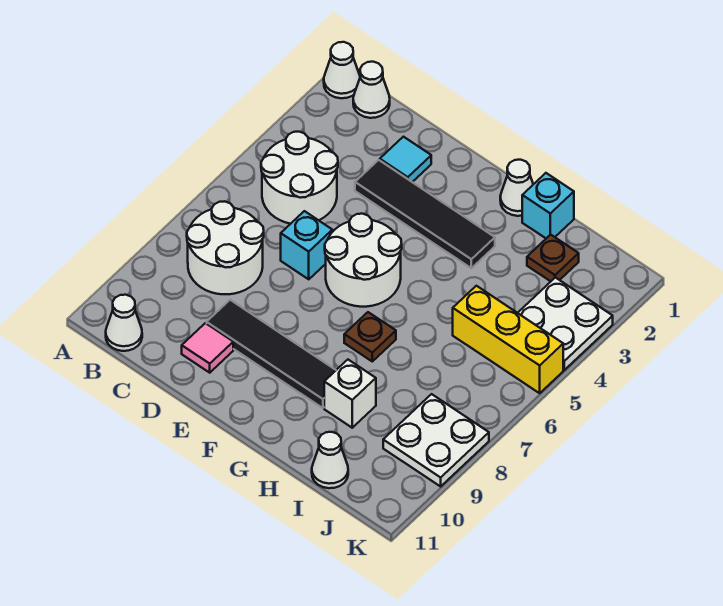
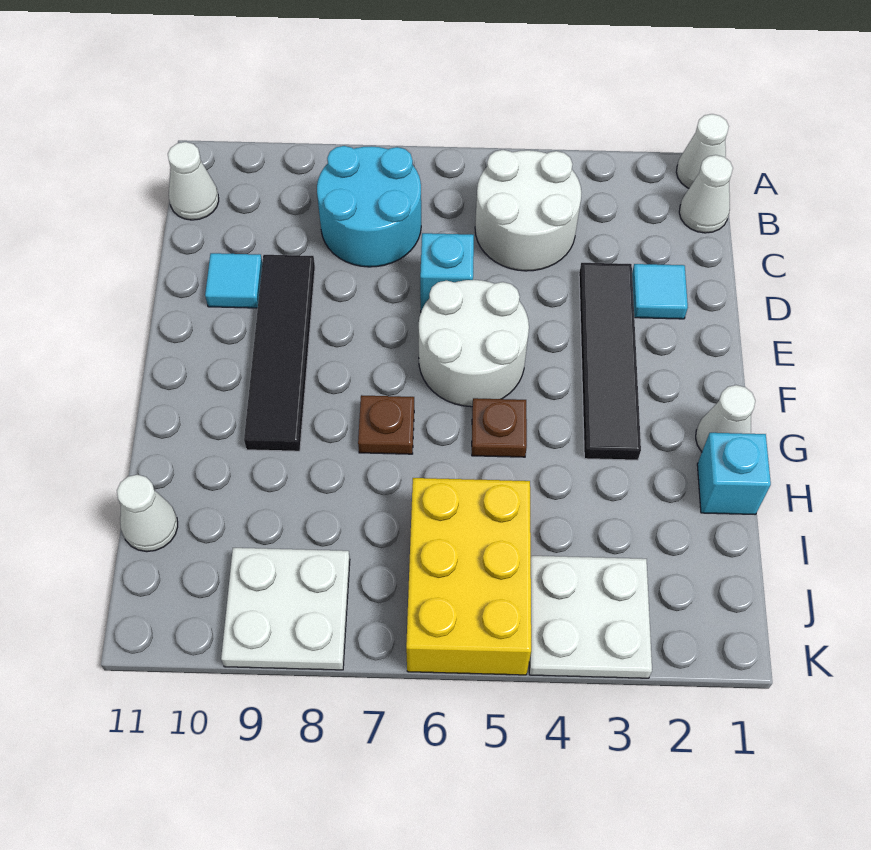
white round brick B7:C8 level 1 -> cyan round brick B7:C8 level 1
pink tile D10 level 1 -> cyan tile D10 level 1
white brick H9 level 1 -> none
brown plate I2 level 1 -> brown plate G5 level 1
yellow brick I5:K5 level 1 -> yellow brick I5:K6 level 1

